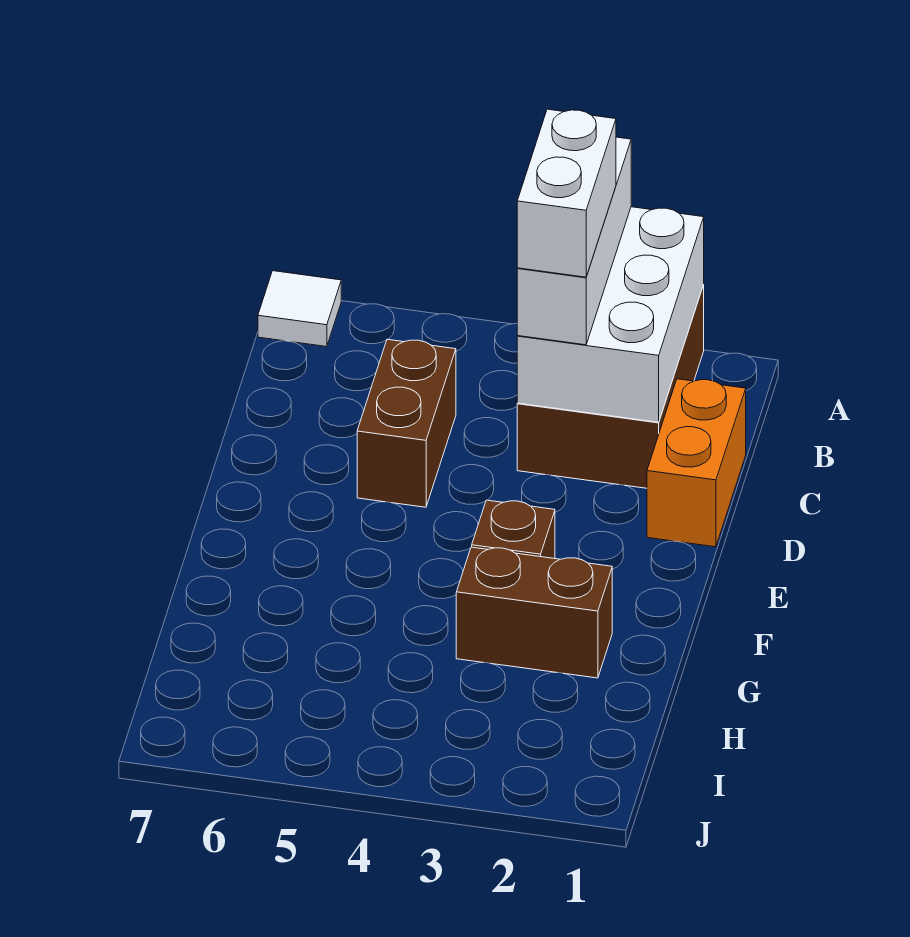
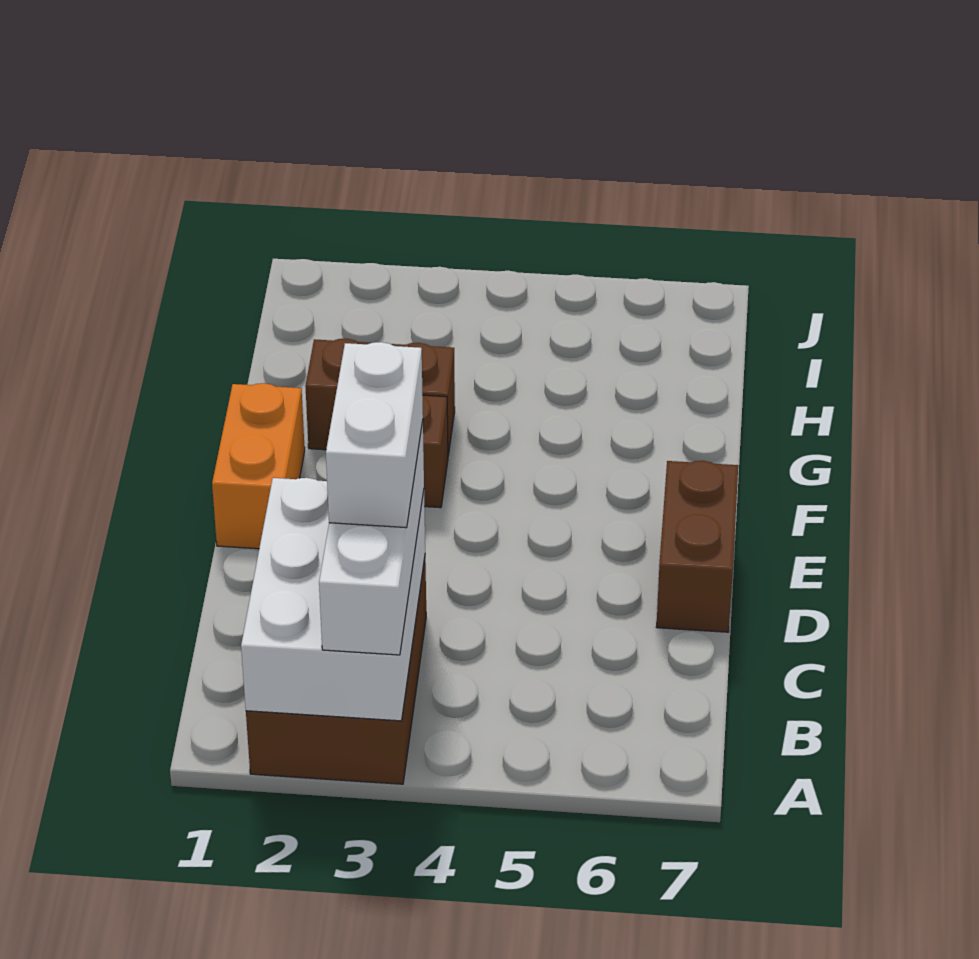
white tile A7 level 1 -> none
orange brick C1:D1 level 1 -> orange brick E1:F1 level 1
brown brick C5:D5 level 1 -> brown brick D7:E7 level 1

